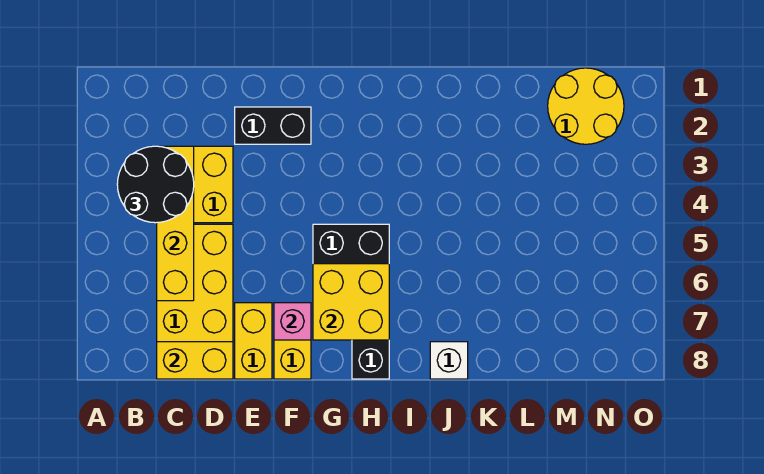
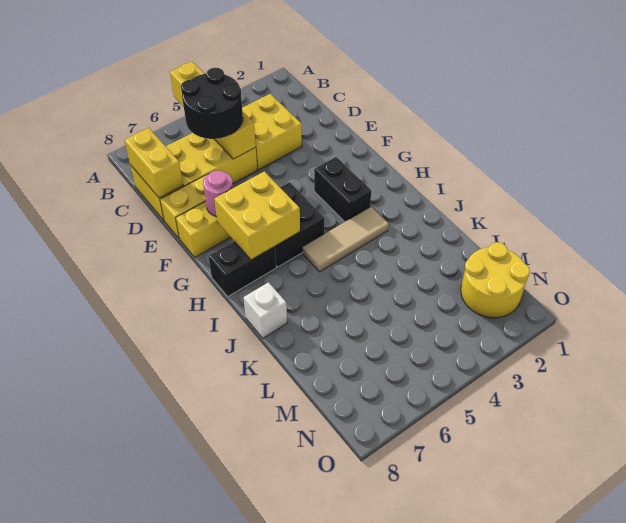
black round brick B3:C4 level 3 -> black round brick C5:D6 level 3
yellow brick C3:C6 level 2 -> yellow brick A5:D5 level 2
black brick E2:F2 level 1 -> black brick G3:H3 level 1
pink brick F7 level 2 -> pink round brick F7 level 2
none -> tan tile I3:I5 level 1

